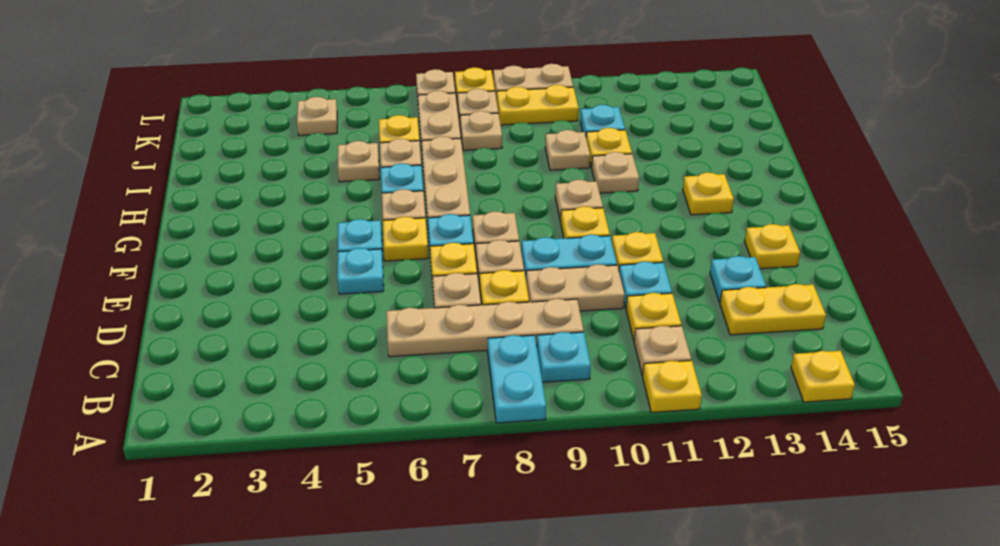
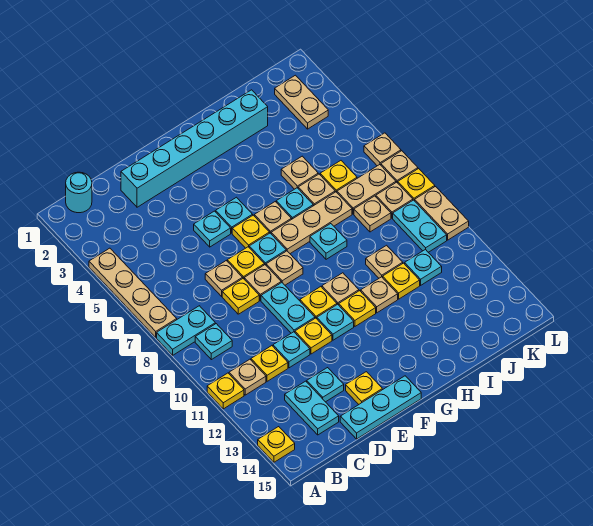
none -> cyan round brick B1 level 1
tan plate C6:C9 level 1 -> tan plate A4:A7 level 1
yellow plate C13:C14 level 1 -> cyan plate C13:C14 level 1
none -> cyan brick D2:I2 level 1
tan plate D9:D10 level 1 -> tan plate K2:K3 level 1
none -> cyan plate D15:F15 level 1
none -> cyan plate F11 level 1
yellow plate G13 level 1 -> yellow plate G11 level 1
none -> cyan plate H8 level 1
tan plate K4 level 1 -> tan plate L6 level 1
yellow plate K9:K10 level 1 -> cyan plate K9:K10 level 1

